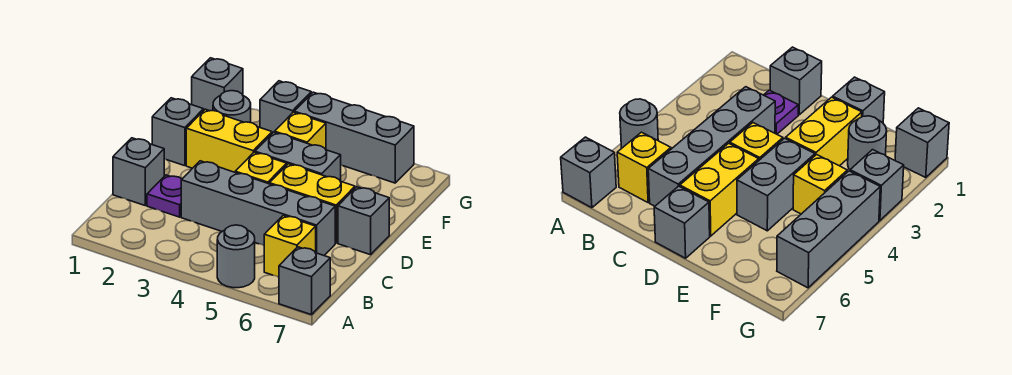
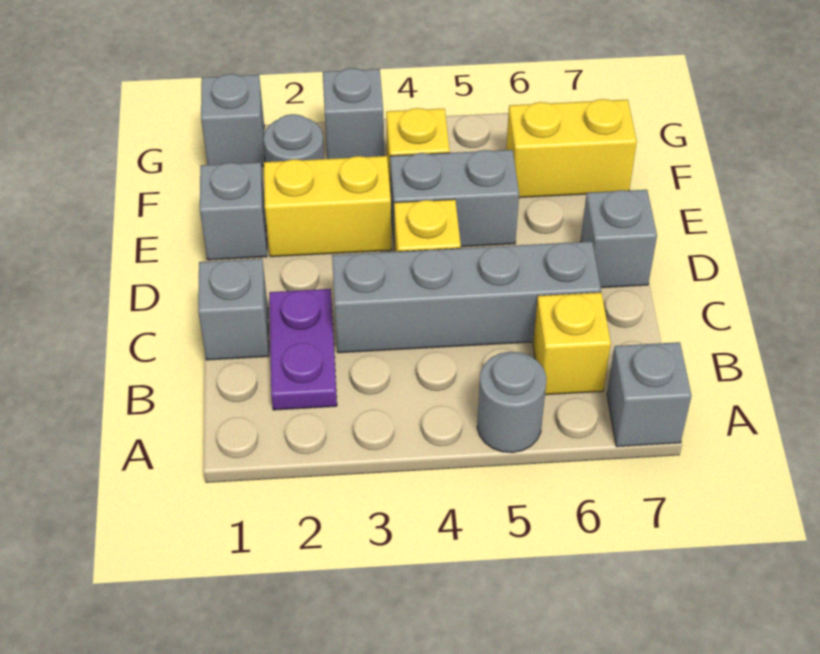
purple plate C2 level 1 -> purple plate B2:C2 level 1
yellow brick D5:D6 level 1 -> yellow brick F6:F7 level 1
grey brick G4:G6 level 1 -> none

